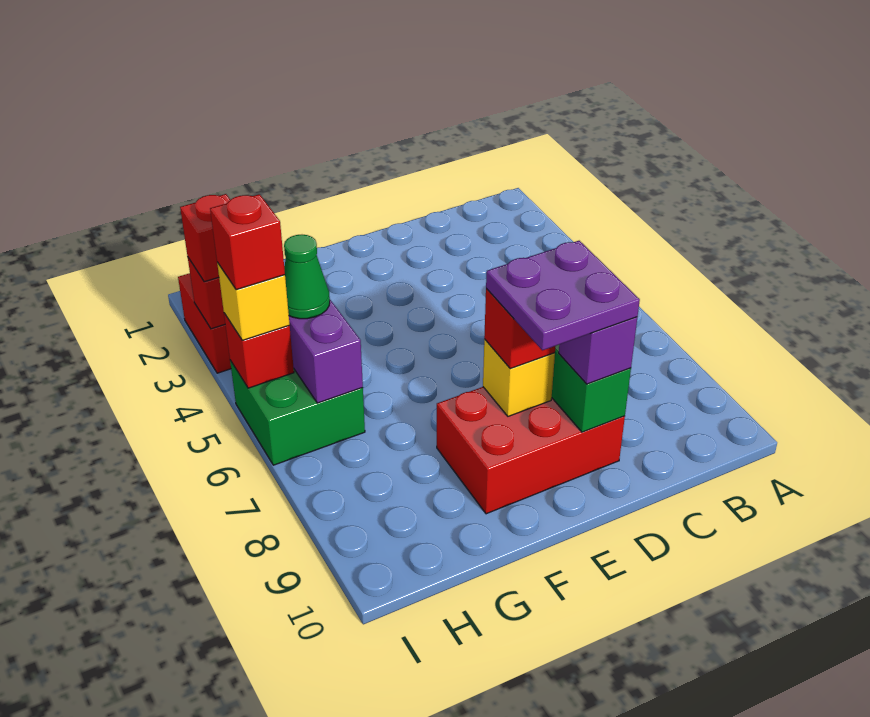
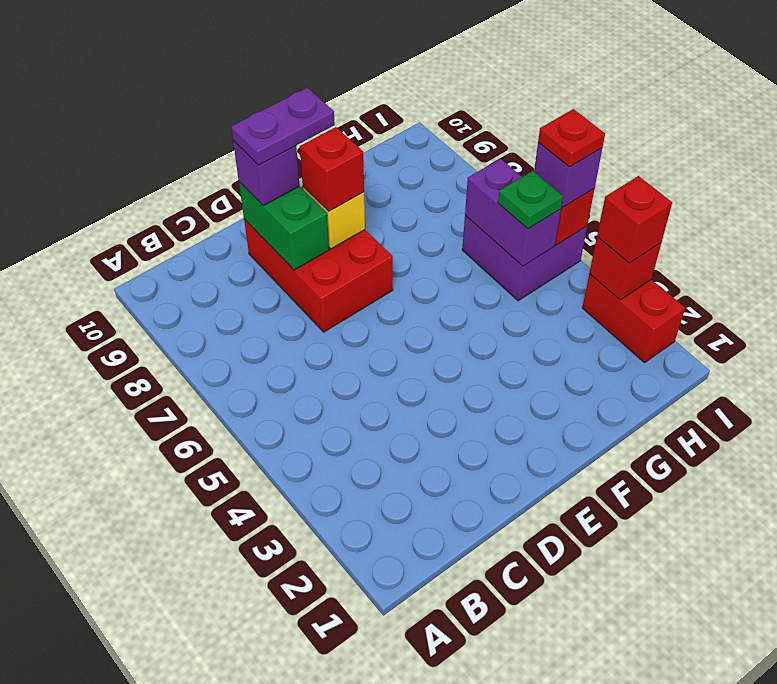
red brick D8:F9 level 1 -> red brick D7:E9 level 1
purple plate D8:E9 level 4 -> purple plate D9:E9 level 4
green brick H5:I6 level 1 -> purple brick H5:I6 level 1
green cone H5 level 3 -> green plate H5 level 3
yellow brick I5 level 3 -> purple brick I5 level 3
red brick I5 level 4 -> red plate I5 level 4

